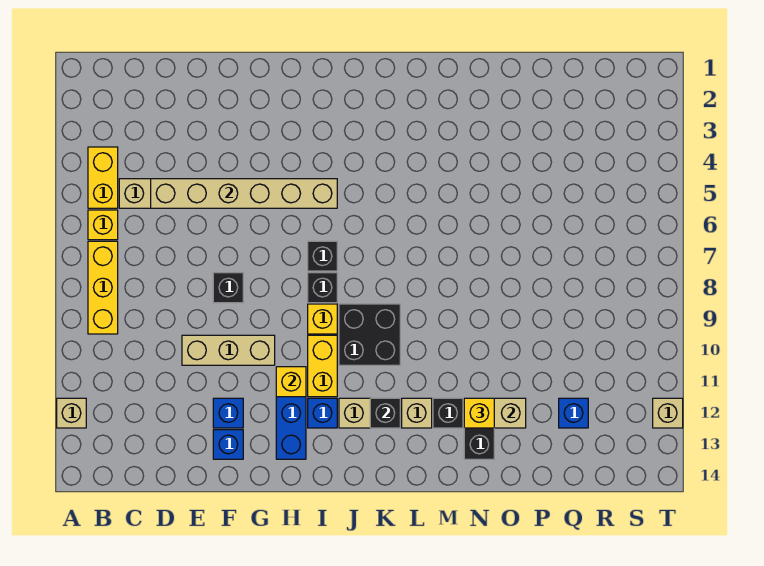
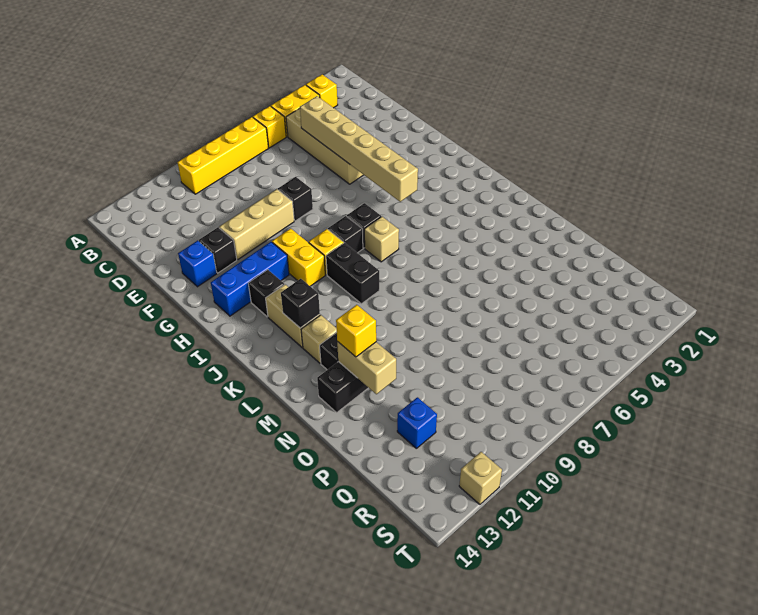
tan brick A12 level 1 -> tan brick J7 level 1
yellow brick B7:B9 level 1 -> yellow brick B7:B10 level 1
tan brick E10:G10 level 1 -> tan brick F9:F11 level 1
blue brick F12 level 1 -> black brick F12 level 1
yellow brick H11 level 2 -> yellow brick B3 level 1
yellow brick I10:I11 level 1 -> yellow brick H10:I10 level 1
blue brick I12 level 1 -> black brick I12 level 1
black brick J9:K10 level 1 -> black brick J9:K9 level 1

